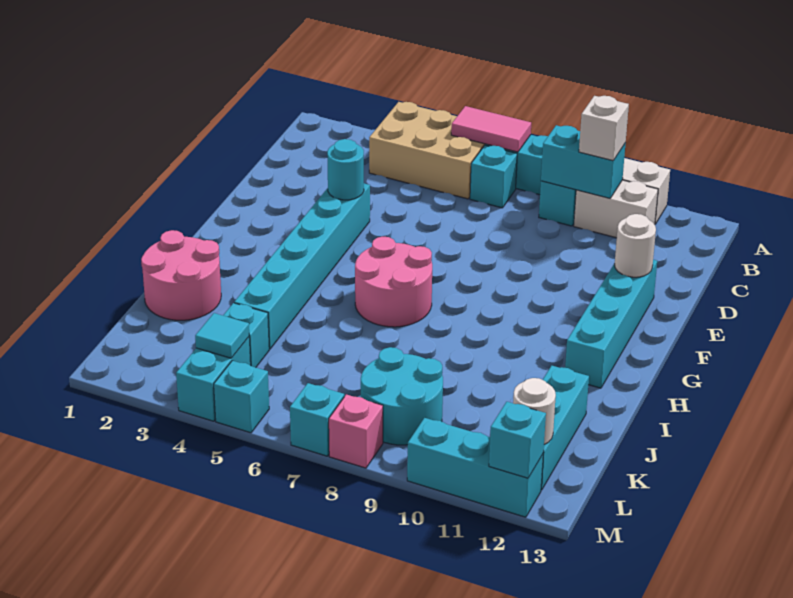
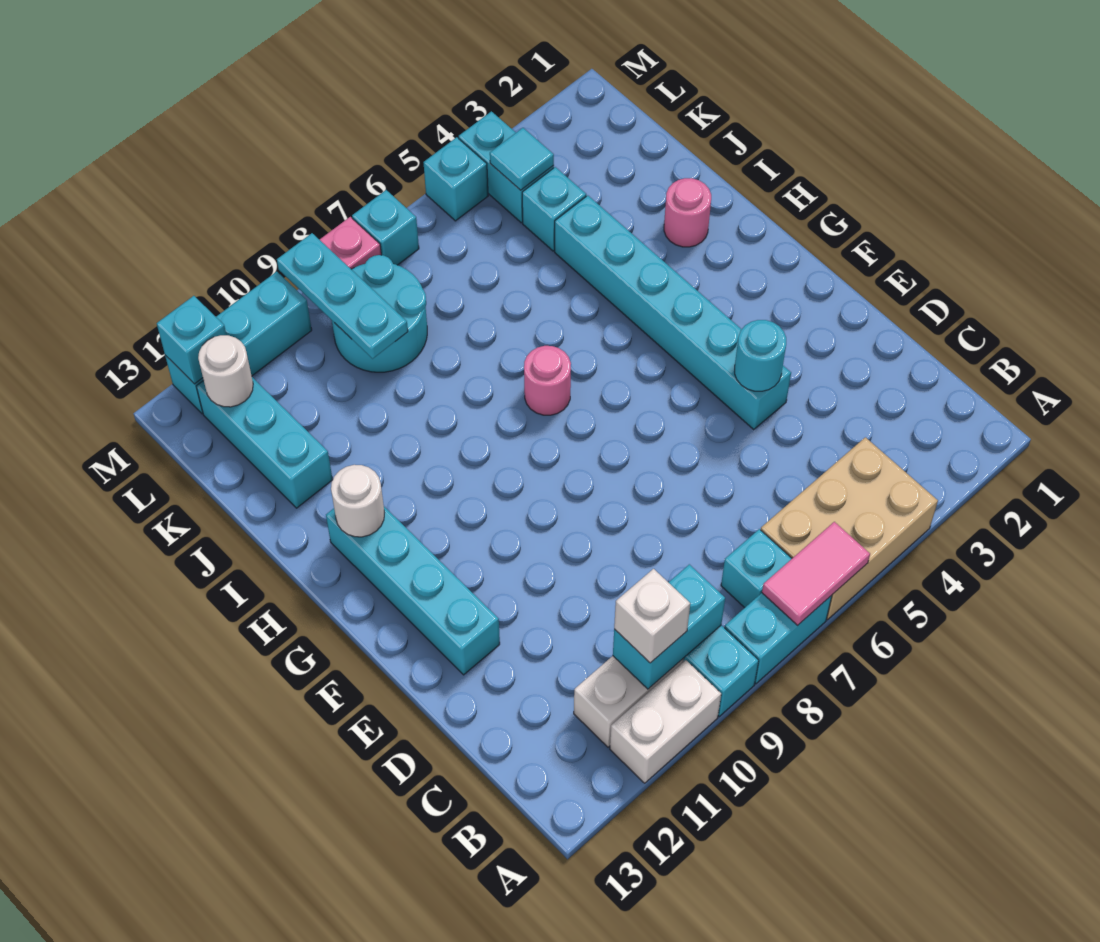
white round brick E12 level 2 -> white round brick H12 level 2
pink round brick G6:H7 level 1 -> pink round brick H7 level 1
pink round brick I1:J2 level 1 -> pink round brick I2 level 1
none -> cyan plate K9:M9 level 2

